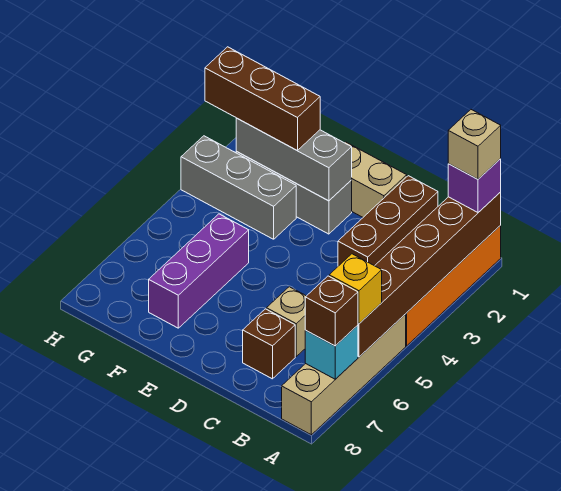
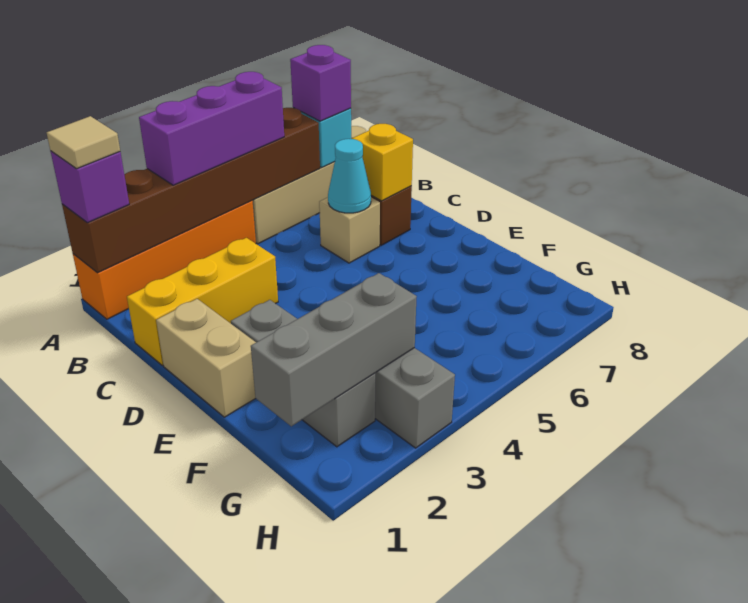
tan brick A1 level 4 -> tan tile A1 level 4
yellow brick A6 level 3 -> yellow brick C7 level 2
brown brick A7 level 3 -> purple brick A7 level 3
brown brick C1:C3 level 1 -> yellow brick C1:C3 level 1
none -> cyan cone C6 level 2
grey brick E2:G2 level 2 -> grey brick G1:G3 level 2
brown brick F2:H2 level 3 -> none
purple brick F5:F7 level 1 -> purple brick A3:A5 level 3

